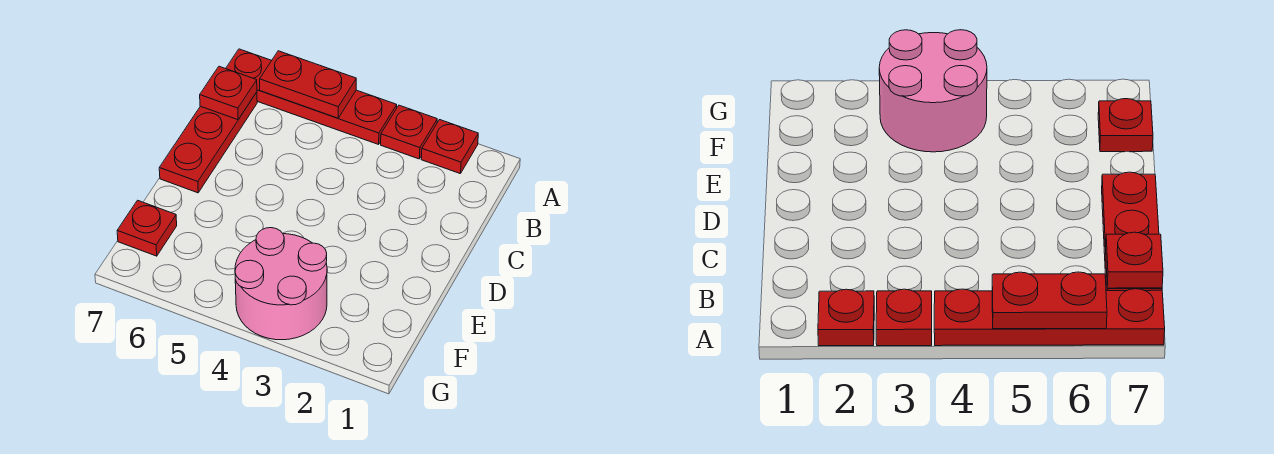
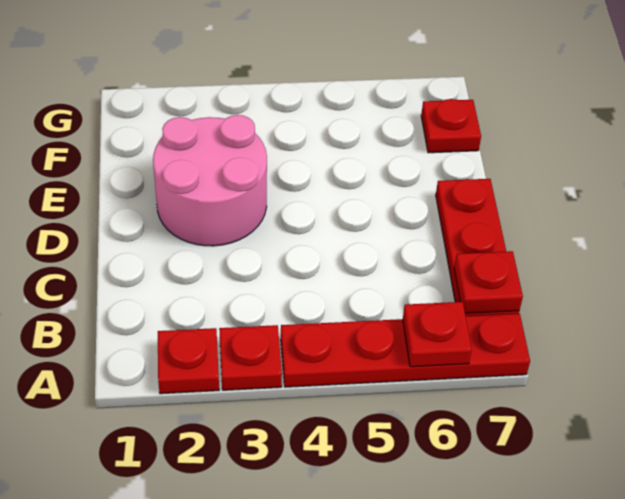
red plate A5:A6 level 2 -> red plate A6 level 2
pink round brick F3:G4 level 1 -> pink round brick D2:E3 level 1

